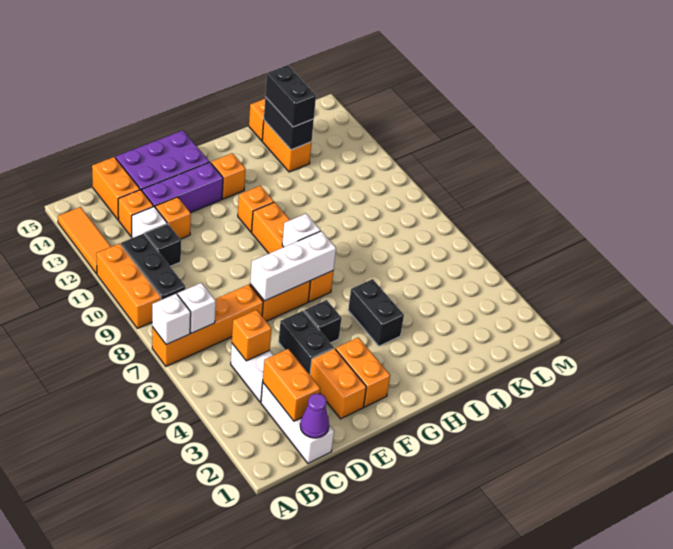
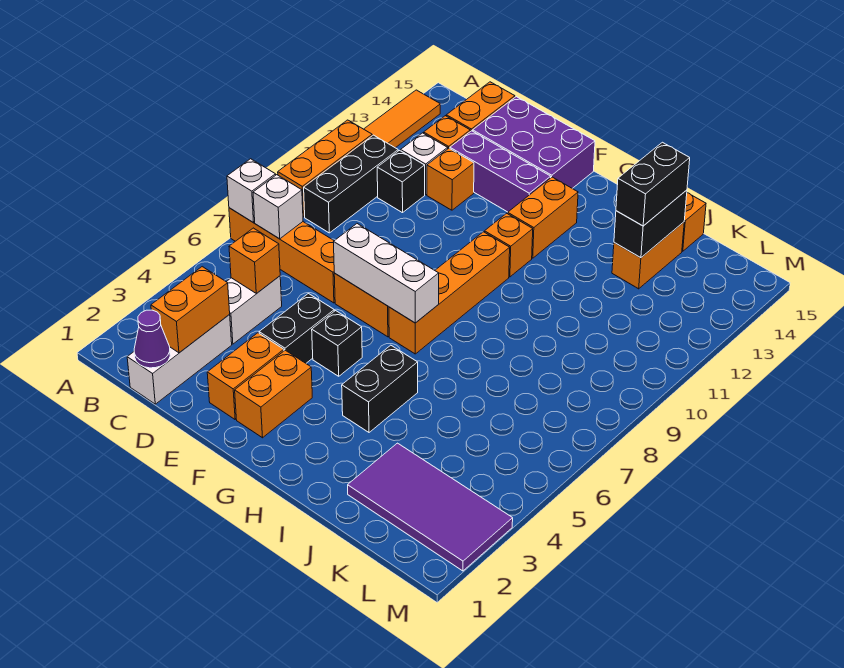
white brick G8 level 2 -> none
orange brick G13 level 1 -> orange brick G12:G13 level 1
none -> purple tile J2:M3 level 1

